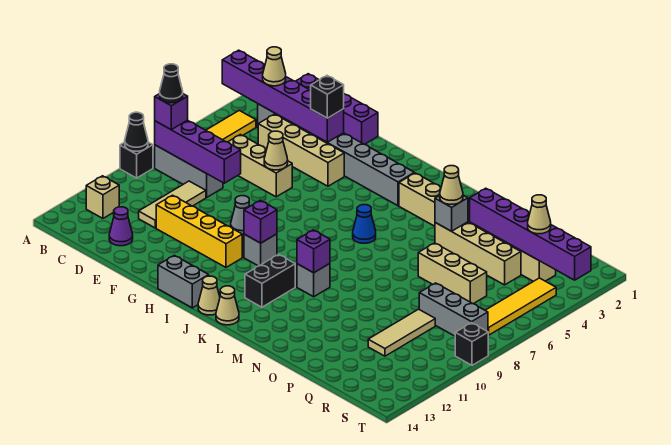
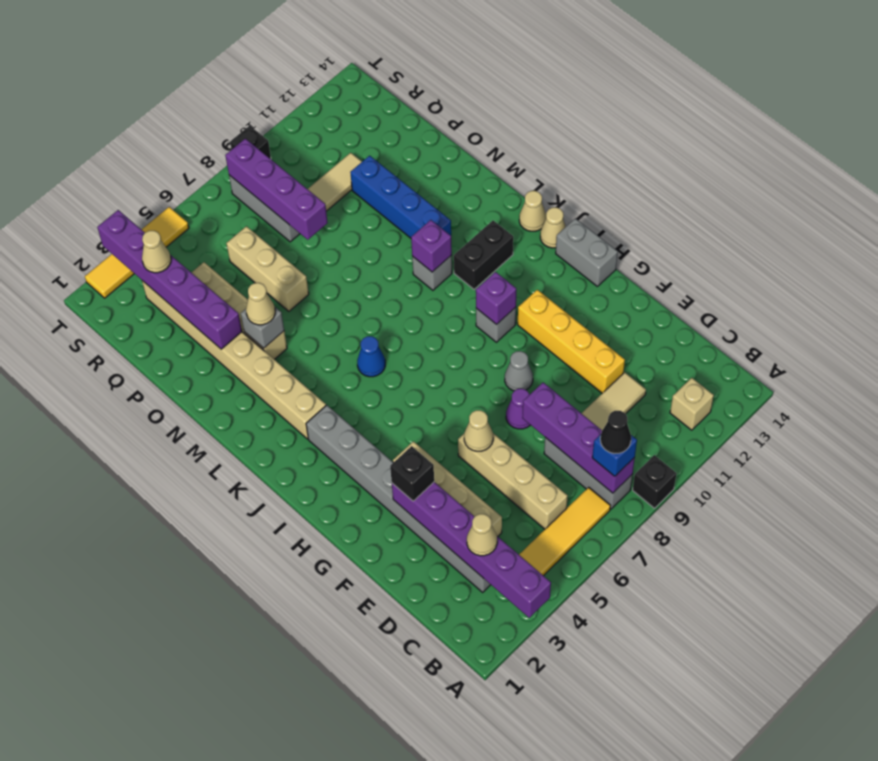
black cone A9 level 2 -> none
purple brick B8 level 3 -> blue brick B8 level 3
purple brick C1:F1 level 1 -> purple brick P8:S8 level 2
tan brick D6:F6 level 1 -> tan brick C6:F6 level 1
purple cone D13 level 1 -> purple cone F8 level 1
none -> blue brick M11:P11 level 1
yellow tile S4:S7 level 1 -> yellow tile T2:T5 level 1

